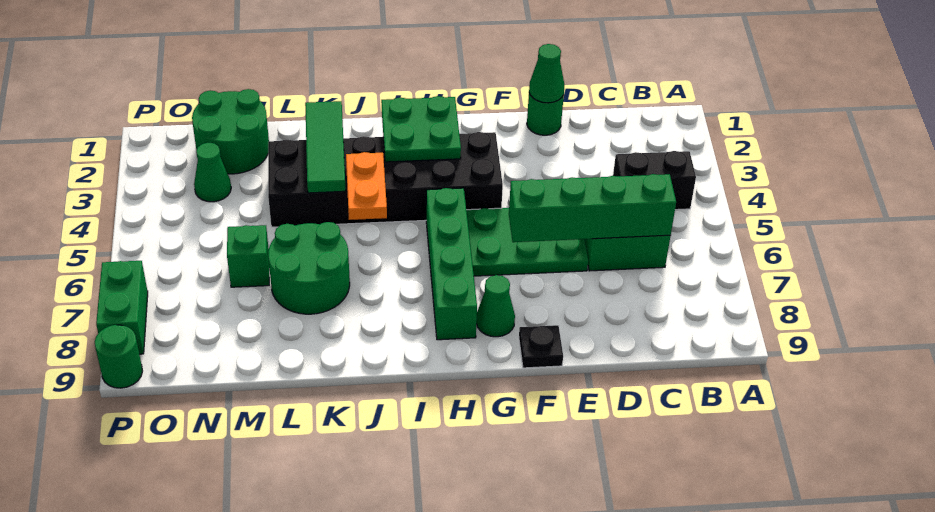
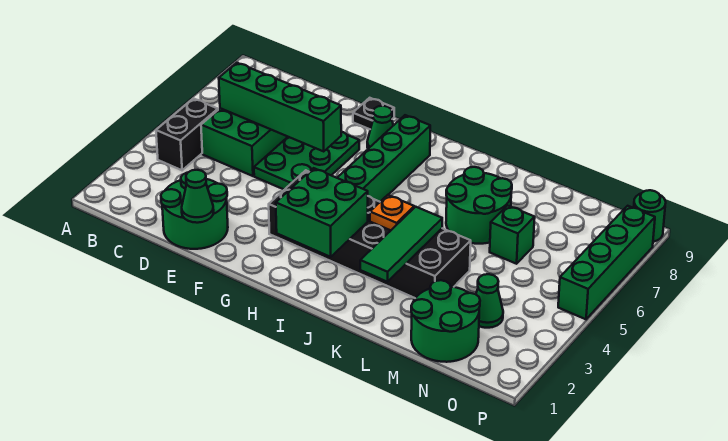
black brick B4:C4 level 1 -> black brick B4:B5 level 1
green round brick E1 level 1 -> green round brick D1:E2 level 1
green plate E5:G6 level 1 -> green plate E5:F7 level 1
green plate H2:I3 level 2 -> green brick H2:I3 level 2
orange plate J4:J5 level 2 -> orange plate J4 level 2
green brick P7:P8 level 1 -> green brick P5:P8 level 1

